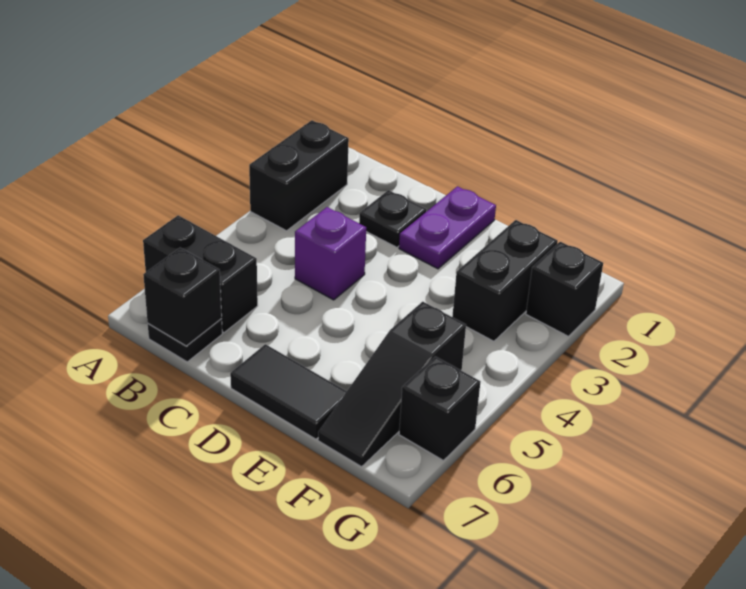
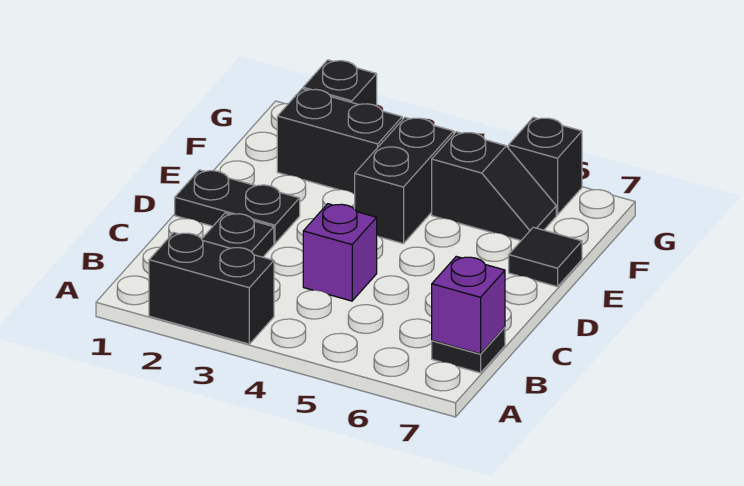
black brick A6:B6 level 1 -> black brick E4:F4 level 1
black brick B7 level 2 -> purple brick B7 level 2
purple plate D1:D2 level 1 -> black plate D1:D2 level 1
black tile D7:E7 level 1 -> black tile E7 level 1
black slope F5:F7 level 1 top 5 -> black slope F5:F6 level 1 top 5

